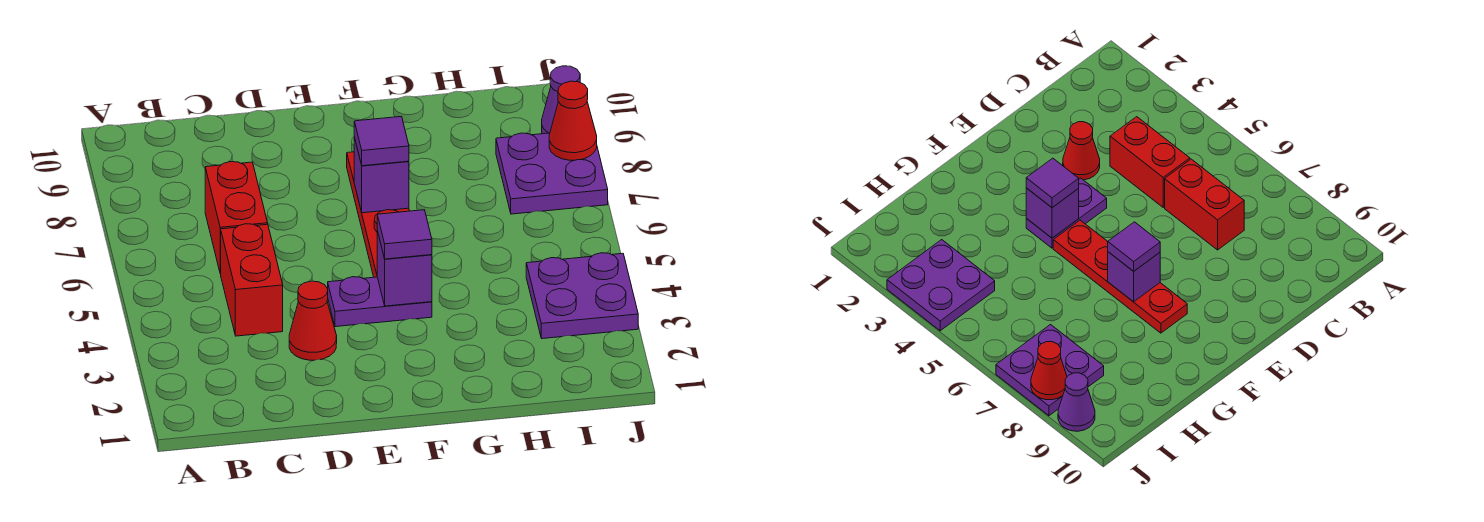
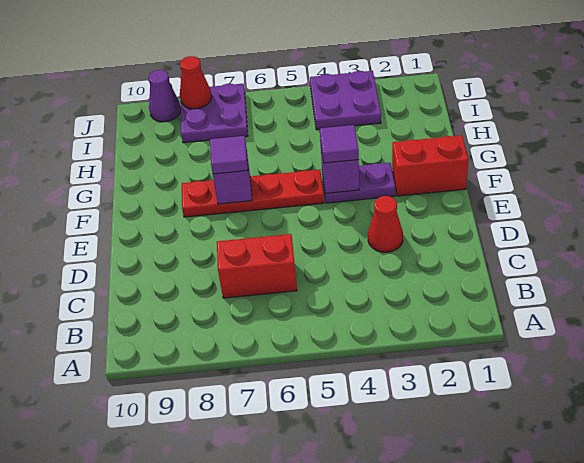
red brick C4:C5 level 1 -> red brick F1:F2 level 1
purple plate E4:F4 level 1 -> purple plate F3:F4 level 1

